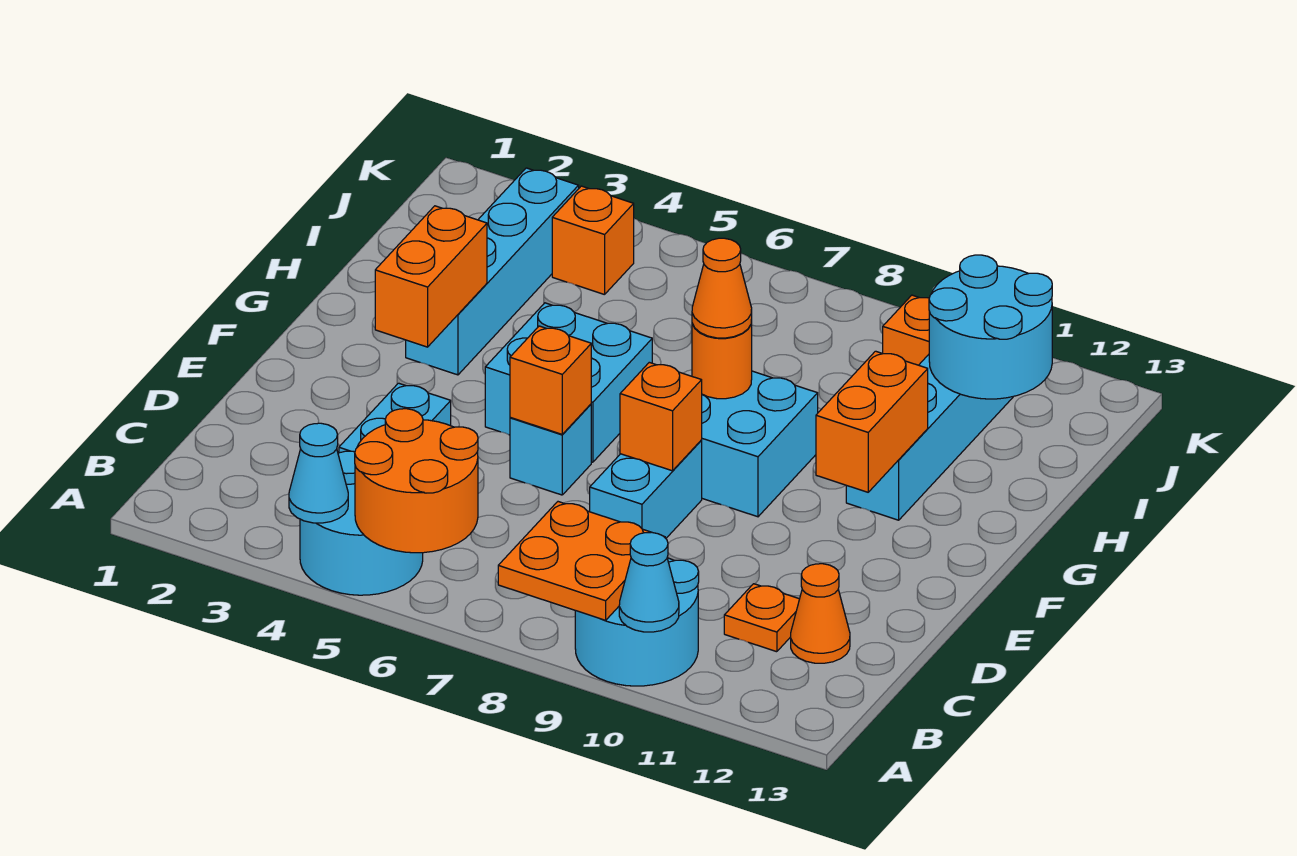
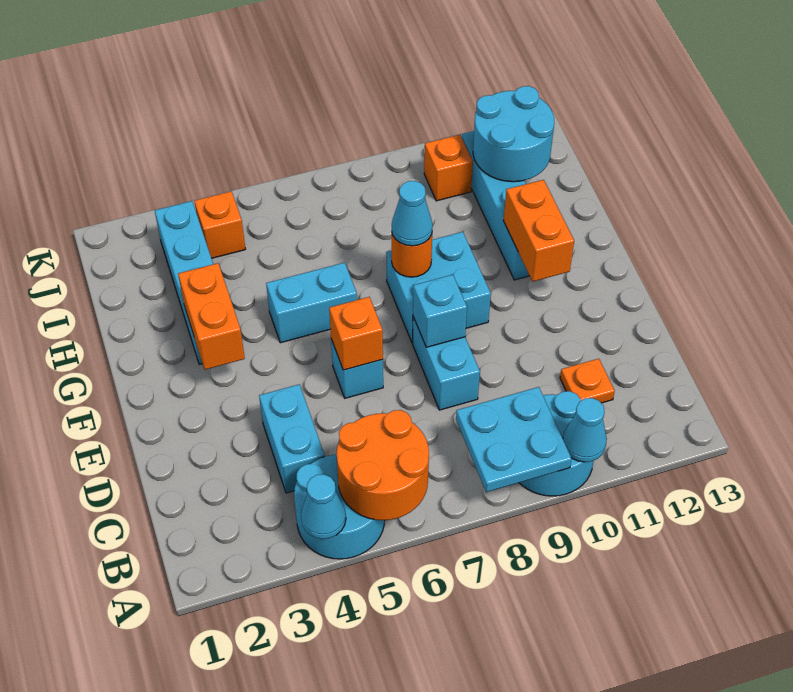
orange plate A8:B9 level 2 -> cyan plate A8:B9 level 2
orange cone C12 level 1 -> none
orange brick E8 level 2 -> cyan brick E8 level 2
cyan brick F5:G6 level 1 -> cyan brick G5:G6 level 1
orange cone G8 level 3 -> cyan cone G8 level 3

